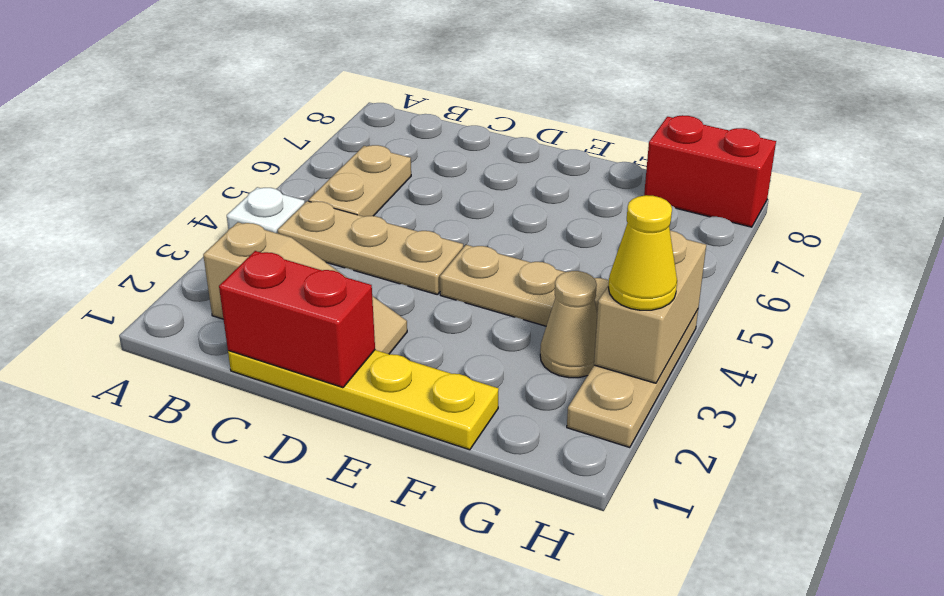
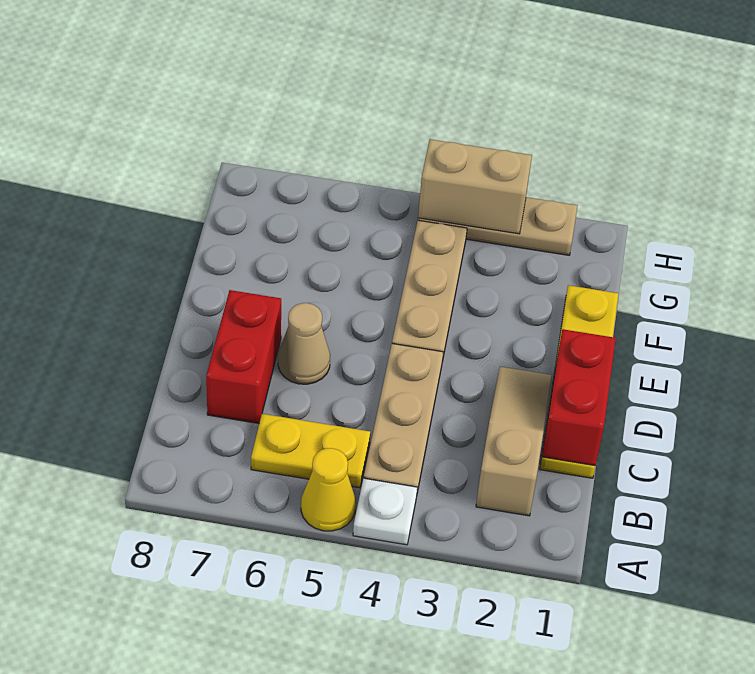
tan plate B5:B6 level 1 -> yellow plate B5:B6 level 1
tan cone G3 level 1 -> tan cone D6 level 1
red brick G8:H8 level 1 -> red brick C7:D7 level 1
yellow cone H3 level 3 -> yellow cone A5 level 1

